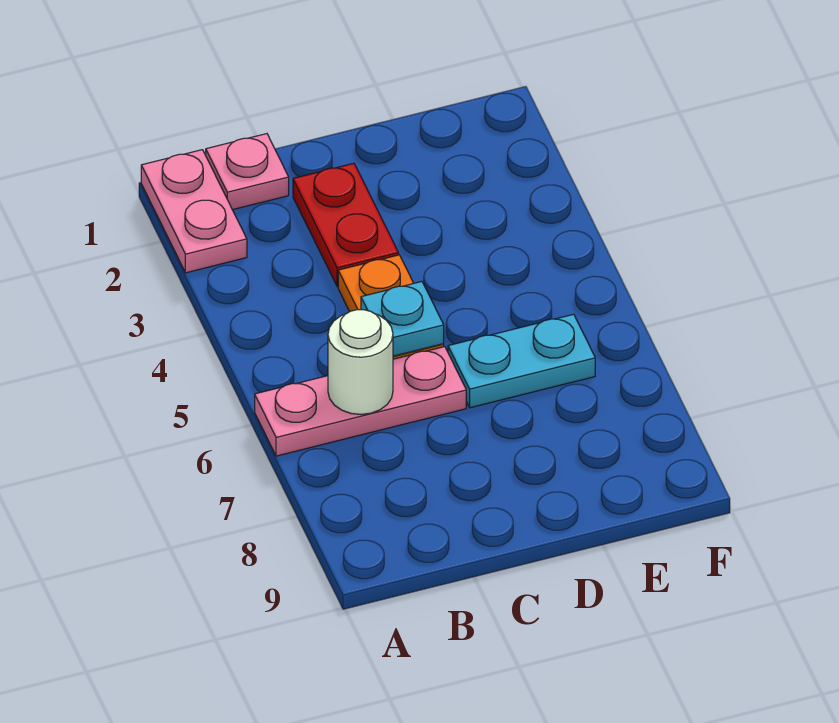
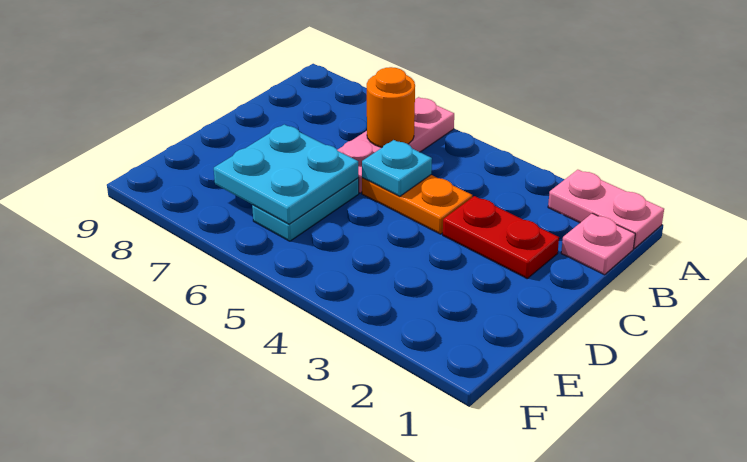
white round brick B6 level 2 -> orange round brick B6 level 2
none -> cyan plate D6:E7 level 2

